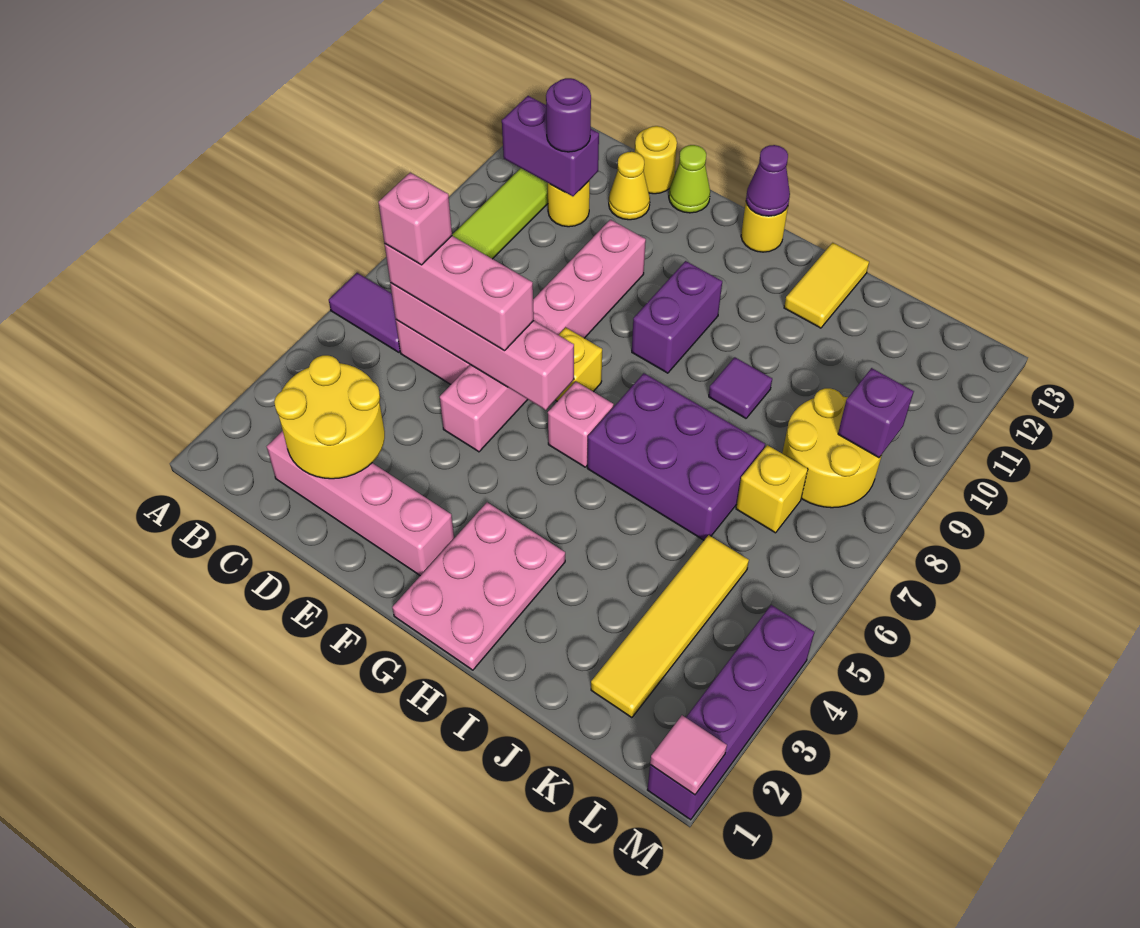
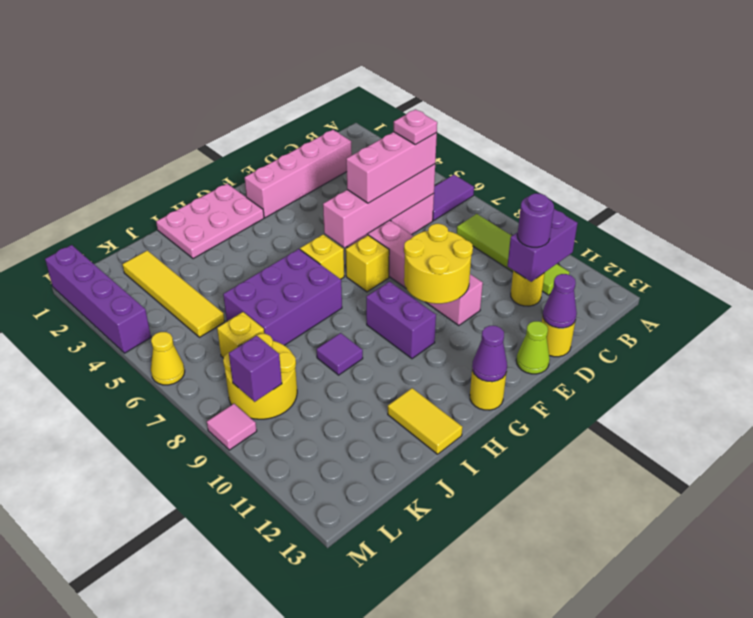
yellow round brick C2:D3 level 2 -> yellow round brick E9:F10 level 2
pink brick C6 level 4 -> pink plate C6 level 4
yellow cone D12 level 1 -> yellow cone M6 level 1
none -> purple cone D13 level 2
pink plate G1:H3 level 1 -> pink plate G1:I2 level 1
pink brick G6 level 1 -> yellow brick G6 level 1
pink tile M1 level 2 -> pink tile M9 level 1

